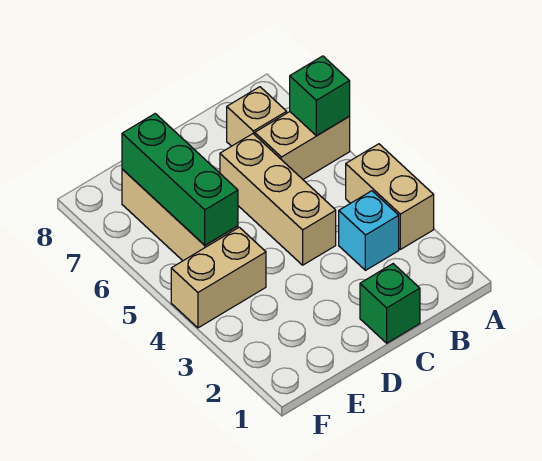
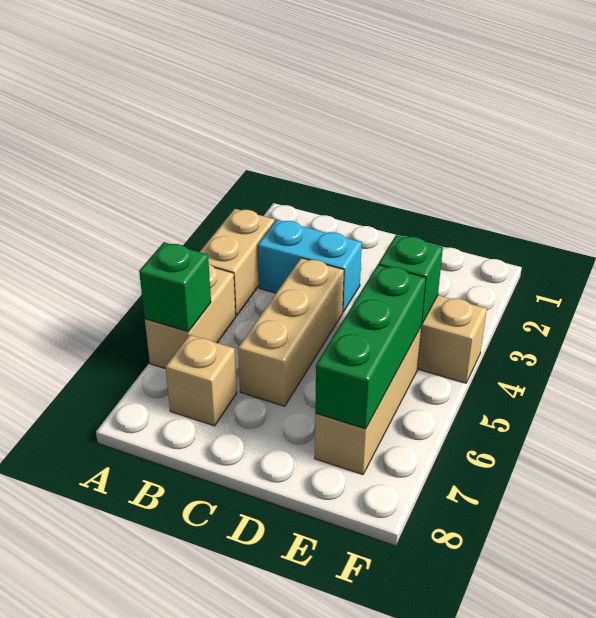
tan brick A6:B6 level 1 -> tan brick A5:A6 level 1
cyan brick B3 level 1 -> cyan brick B3:C3 level 1
green brick C1 level 1 -> green brick E4 level 2

